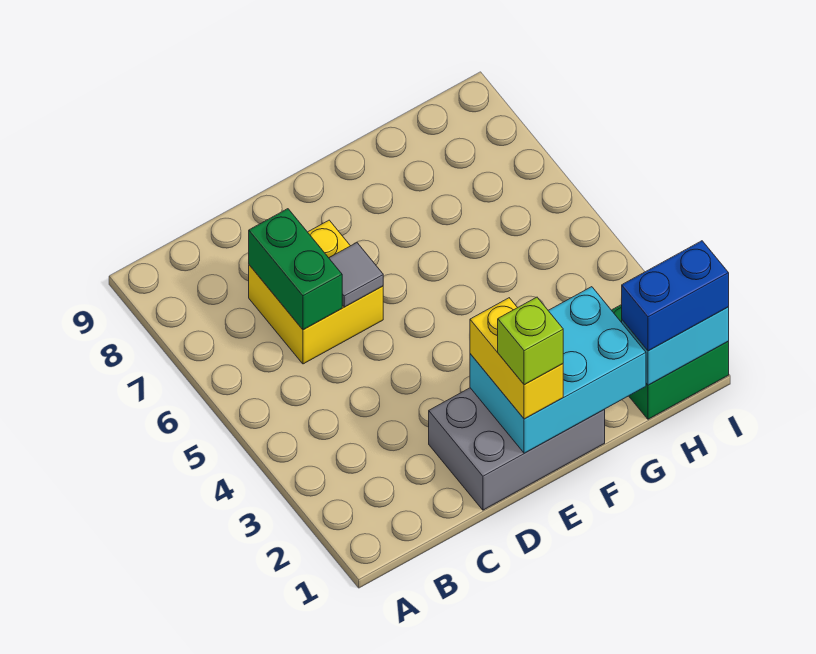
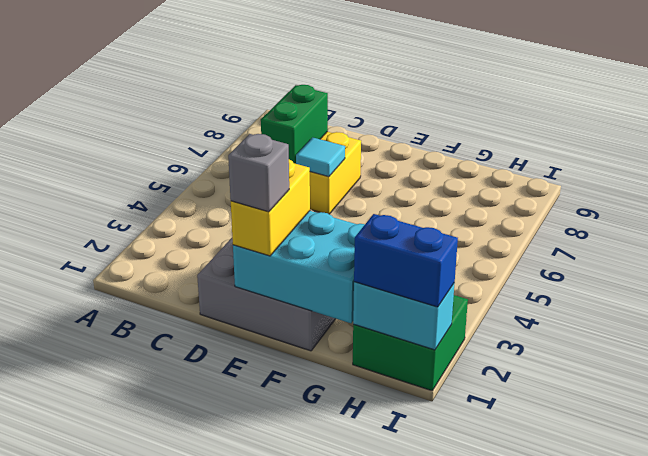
grey tile D6 level 2 -> cyan tile D6 level 2
lime brick E1 level 4 -> grey brick E1 level 4

